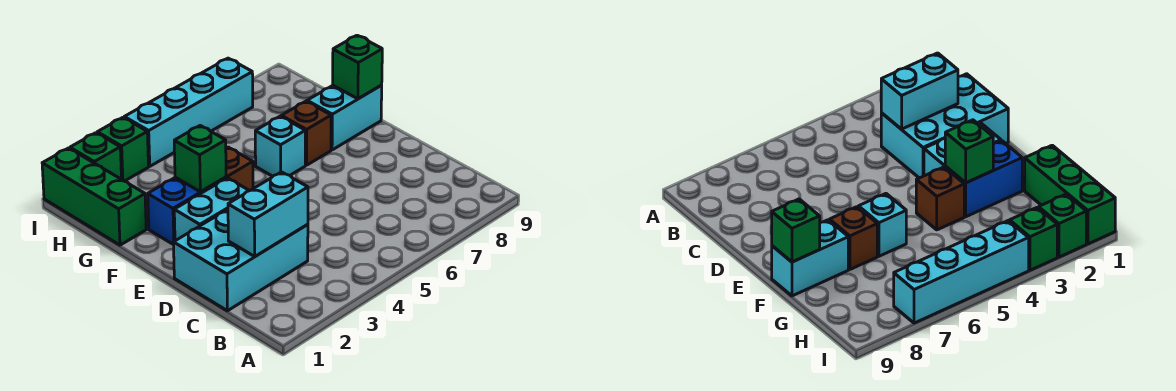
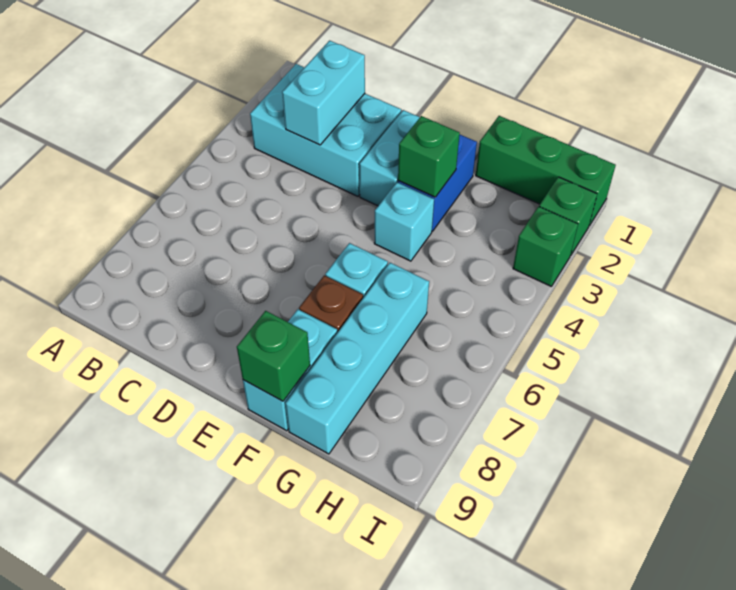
cyan brick C1:D3 level 1 -> cyan brick B2:D3 level 1
brown brick F4 level 1 -> cyan brick F4 level 1
cyan brick I4:I7 level 1 -> cyan brick G6:G9 level 1

